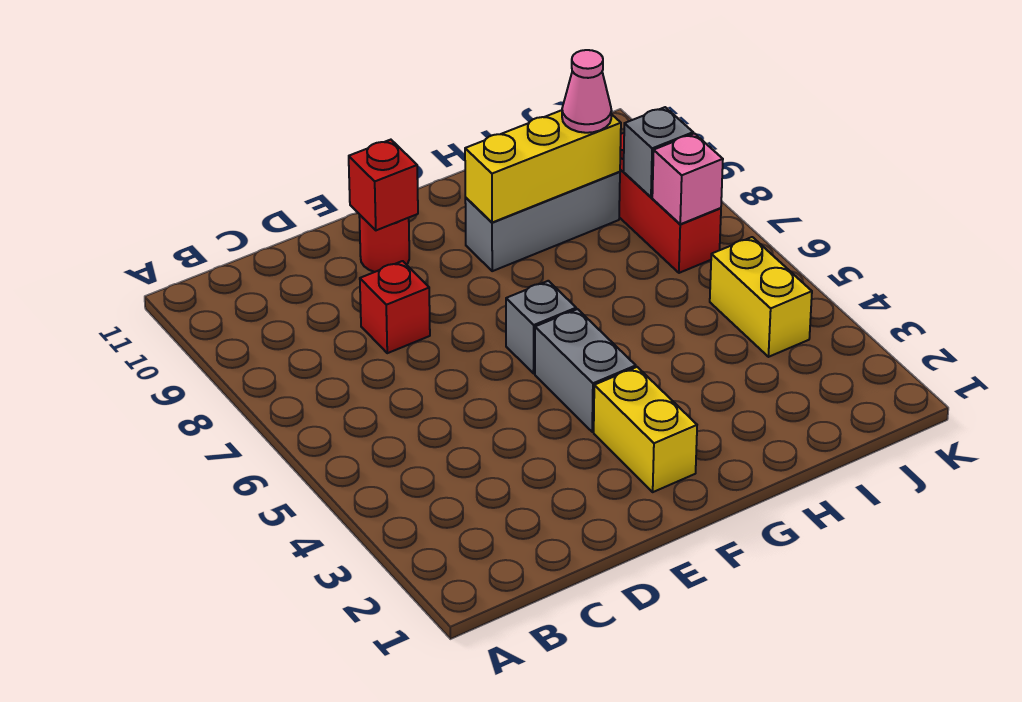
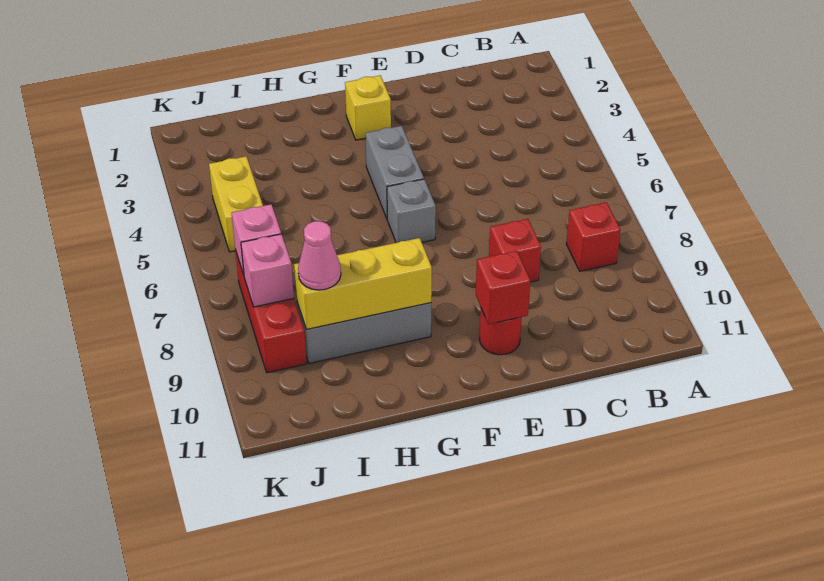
none -> red brick B8 level 1
yellow brick F2:F3 level 1 -> yellow brick F2 level 1
grey brick J8 level 2 -> pink brick J8 level 2

